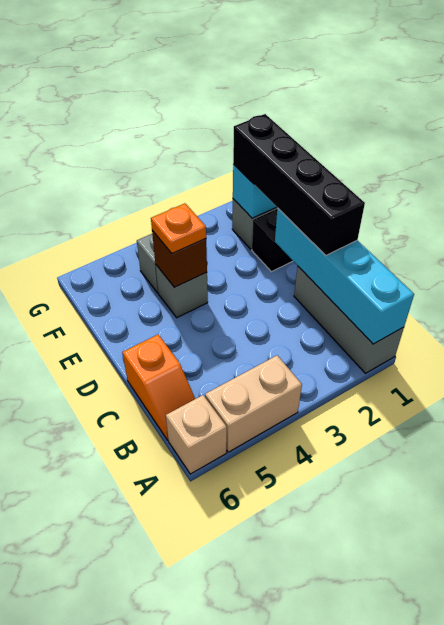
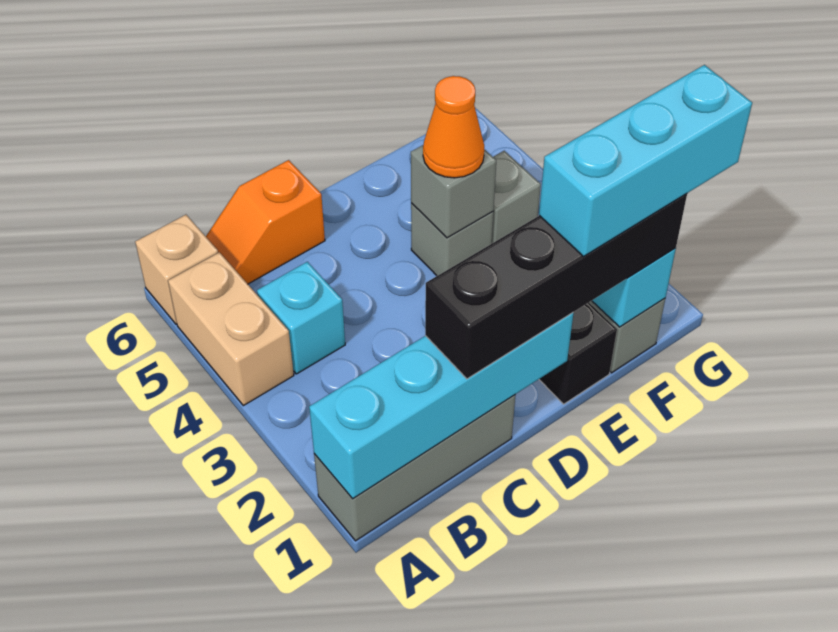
none -> cyan brick B4 level 1
none -> cyan brick E1:G1 level 4
brown brick E4 level 2 -> grey brick E4 level 2
orange plate E4 level 3 -> orange cone E4 level 3

